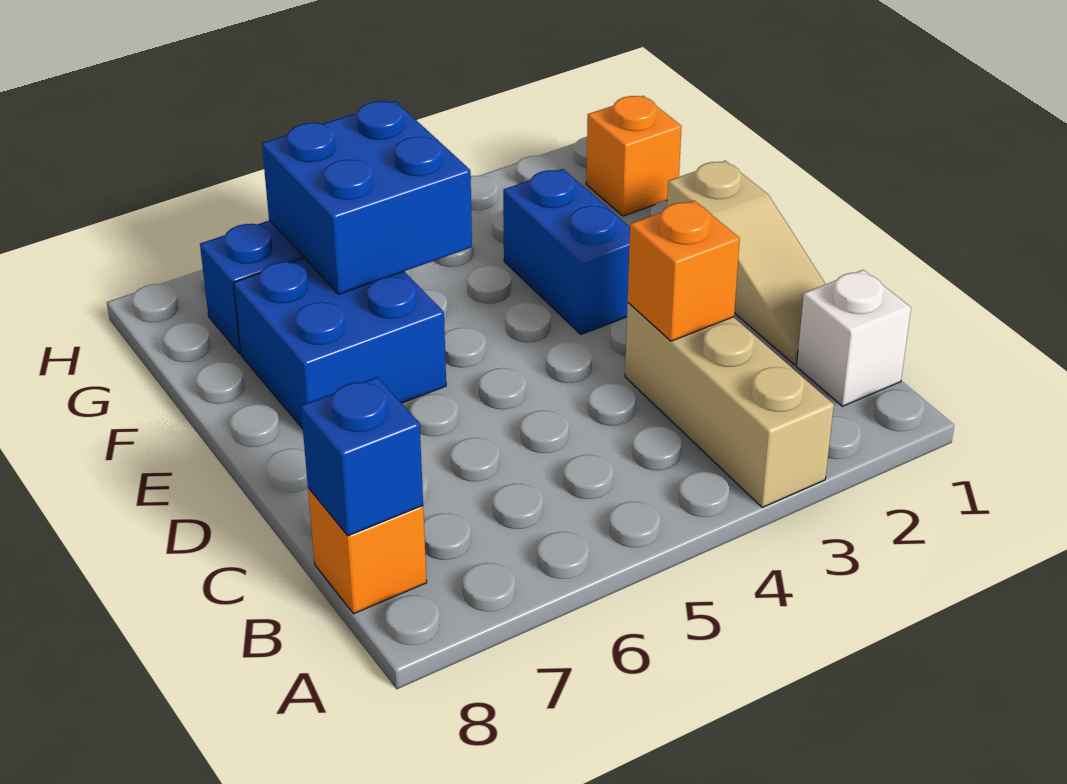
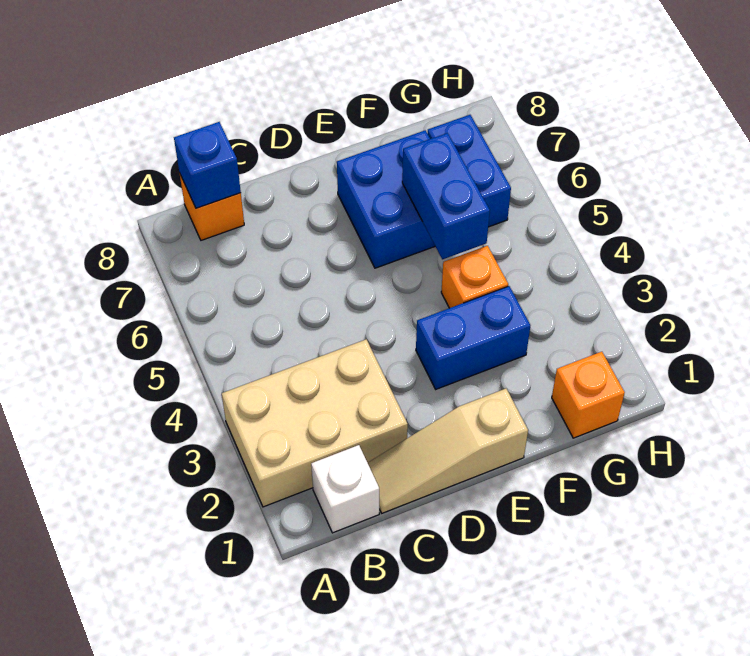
tan brick A3:C3 level 1 -> tan brick A2:C3 level 1
orange brick C3 level 2 -> orange brick F4 level 1
blue brick F5:G6 level 2 -> blue brick F5:F6 level 2

